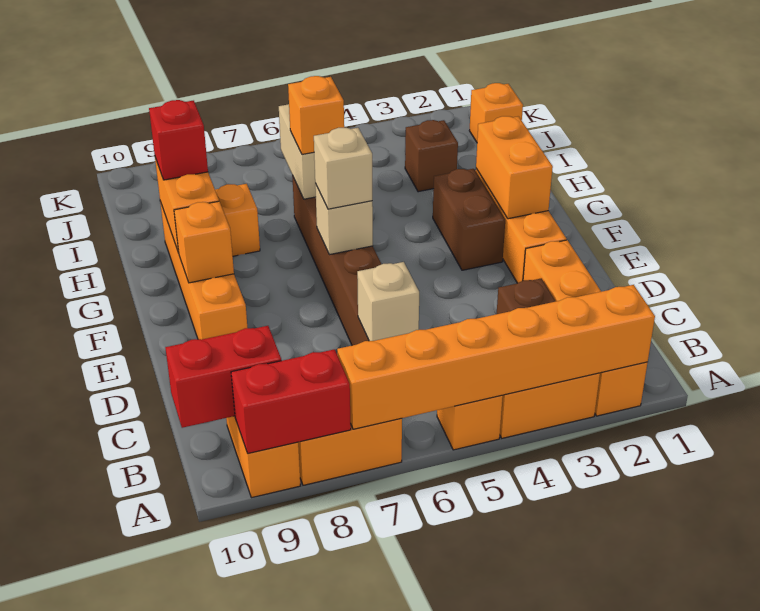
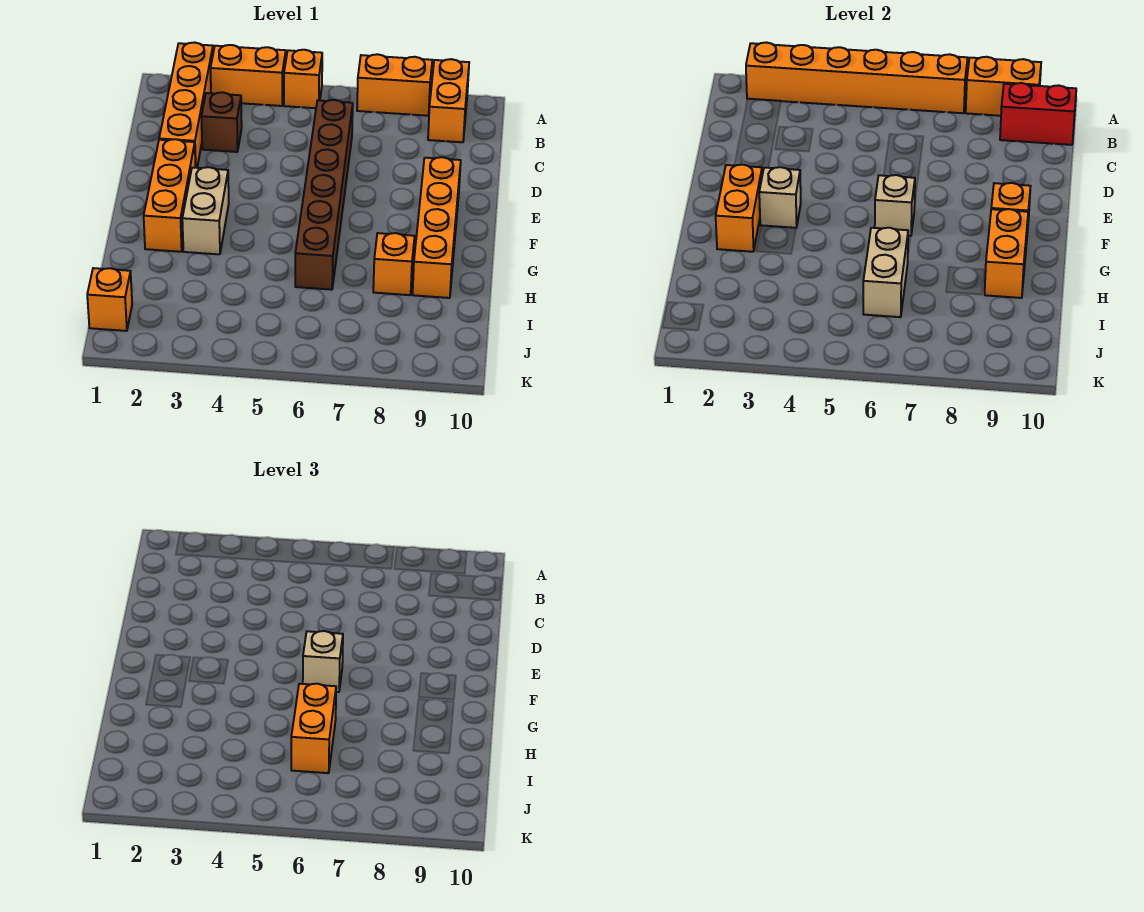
red brick A8:A9 level 2 -> orange brick A8:A9 level 2
tan brick C6 level 2 -> tan brick F3 level 2
brown brick F3:G3 level 1 -> tan brick F3:G3 level 1
orange brick H6 level 3 -> orange brick H6:I6 level 3
red brick H9 level 3 -> none
brown brick I3 level 1 -> none

